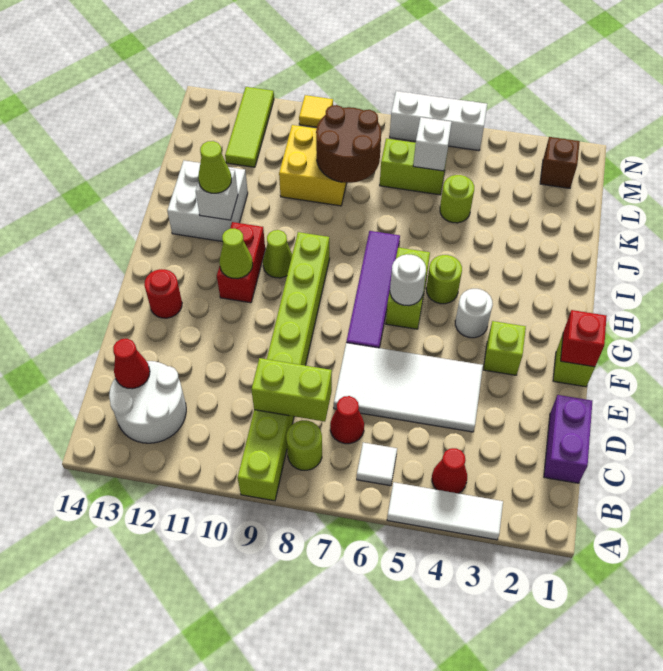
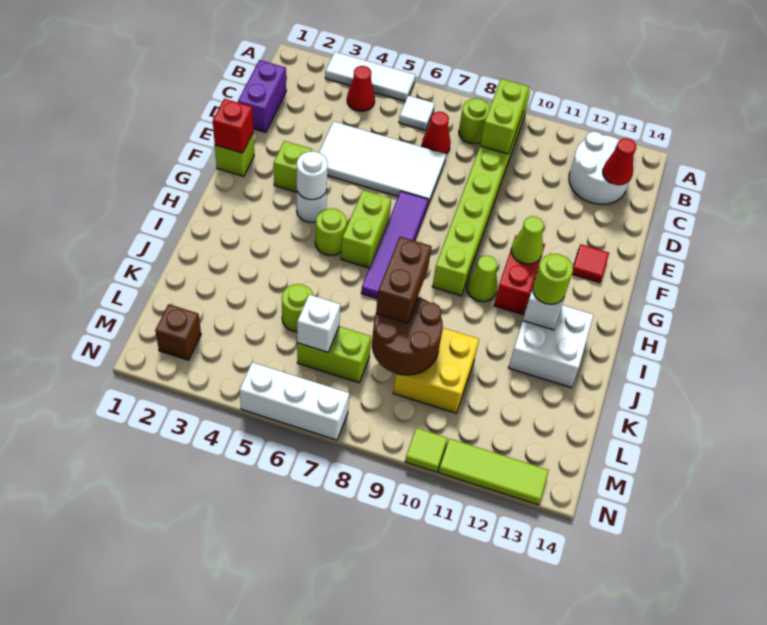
lime brick C8:C9 level 2 -> lime brick B9:C9 level 2
red round brick F13 level 1 -> red tile F13 level 1
white round brick G6 level 2 -> white round brick G4 level 2
lime cone I12 level 3 -> lime round brick I12 level 3
none -> brown brick J8:K8 level 3
lime tile L12:N12 level 1 -> lime tile N11:N13 level 1
yellow tile N10 level 1 -> lime tile N10 level 1

